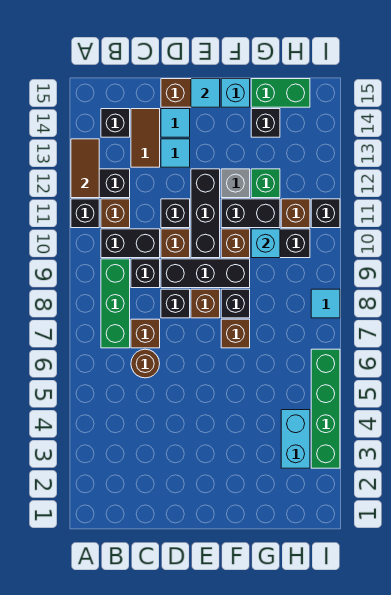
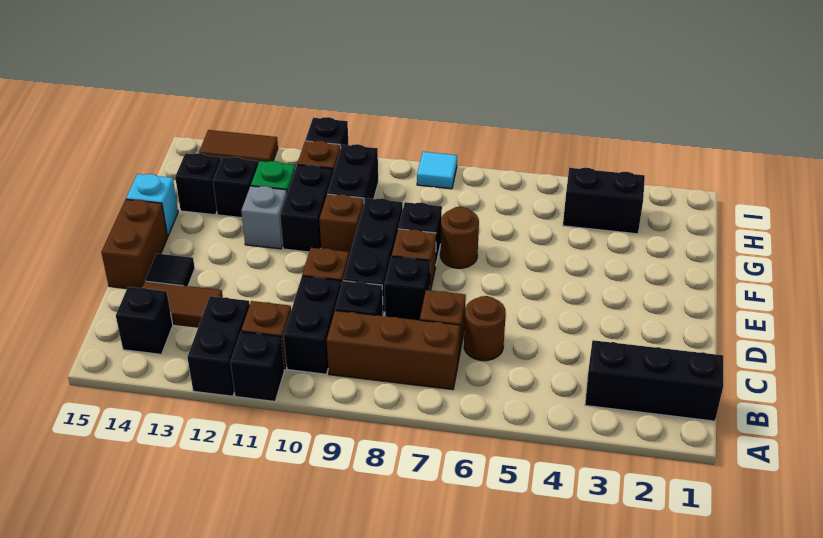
brown tile A12:A13 level 2 -> brown tile I13:I14 level 1
green brick B7:B9 level 1 -> brown brick B7:B9 level 1
black brick D11 level 1 -> black brick G13 level 1
cyan tile D13 level 1 -> none
cyan tile D14 level 1 -> black tile D14 level 1
black brick E10:E12 level 1 -> black brick B1:B3 level 1
cyan tile E15 level 2 -> none
brown brick F7 level 1 -> brown round brick F7 level 1
cyan brick G10 level 2 -> none
green brick G15:H15 level 1 -> none
cyan brick H3:H4 level 1 -> black brick H3:H4 level 1
green brick I3:I6 level 1 -> none

